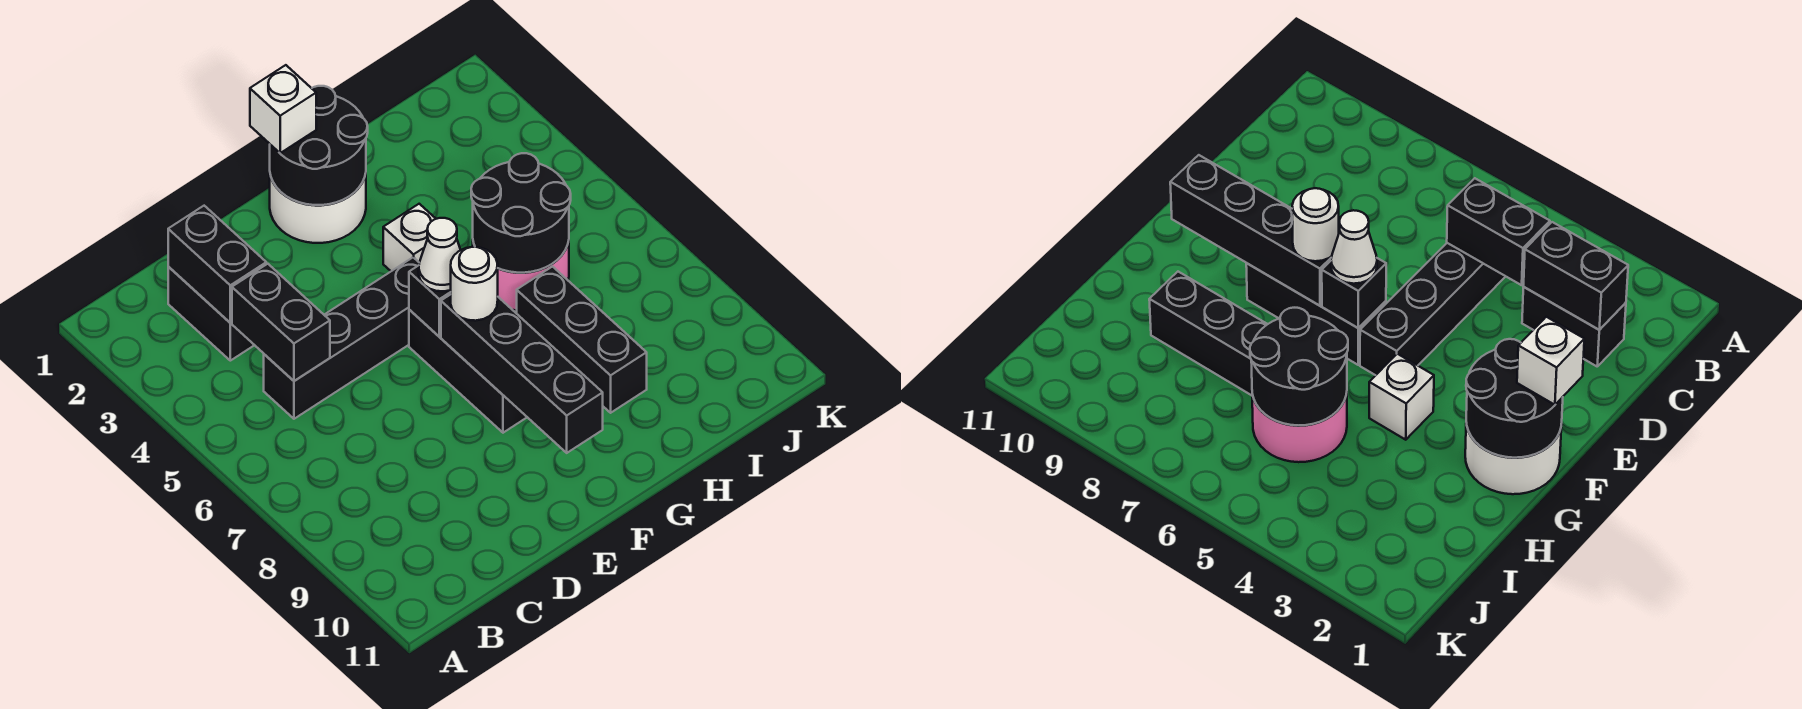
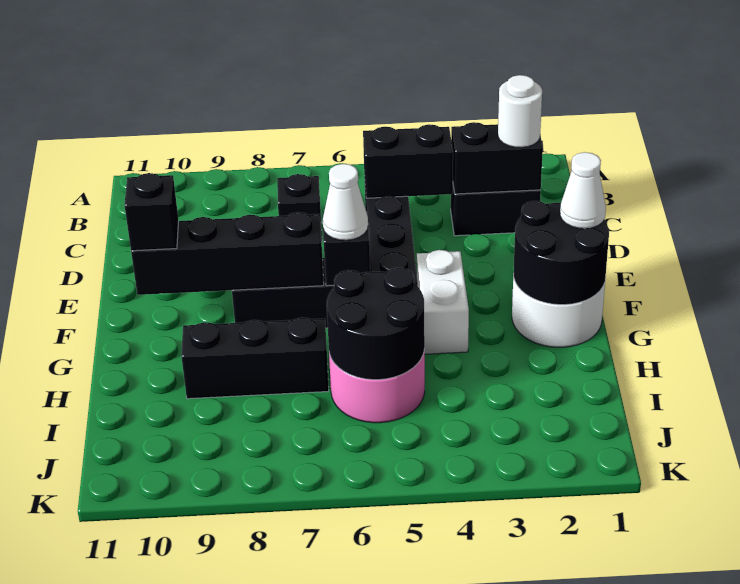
none -> black brick C7 level 1
white brick F1 level 3 -> white cone F1 level 3
white round brick F7 level 3 -> white round brick C2 level 3
none -> black brick F10 level 3
white brick G4 level 1 -> white brick F4:G4 level 1

